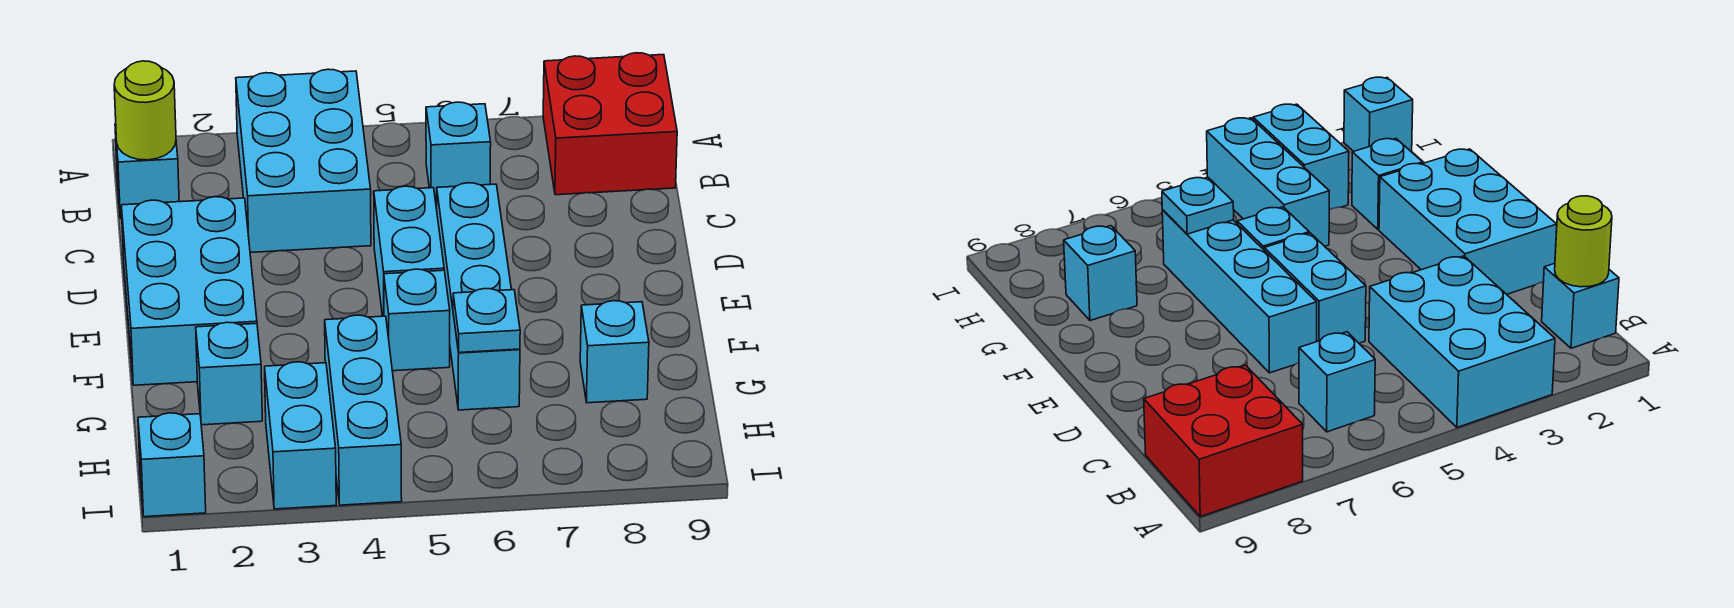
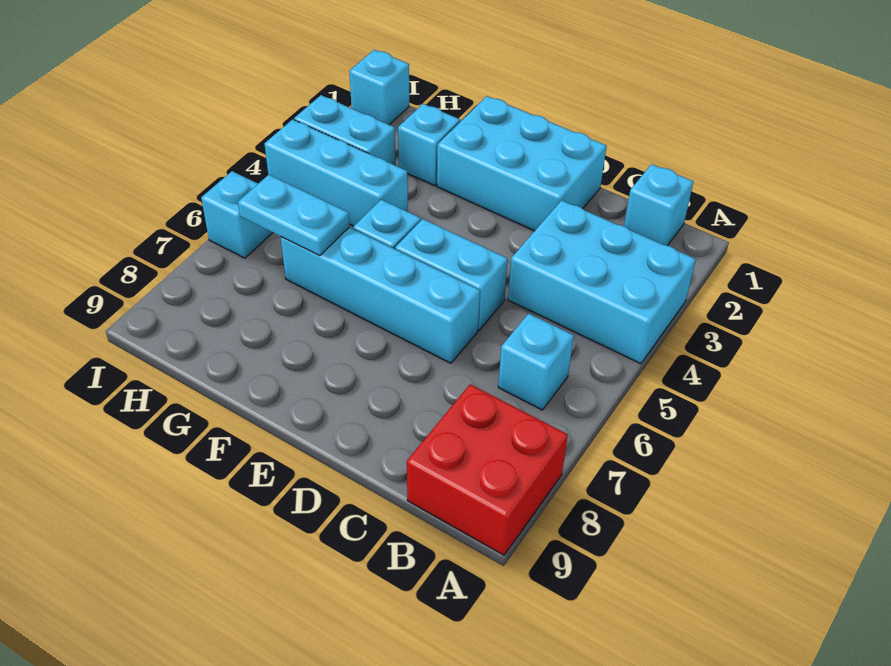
lime round brick B1 level 2 -> none
cyan plate G6 level 2 -> cyan plate G6:H6 level 2
cyan brick G8 level 1 -> cyan brick I6 level 1

